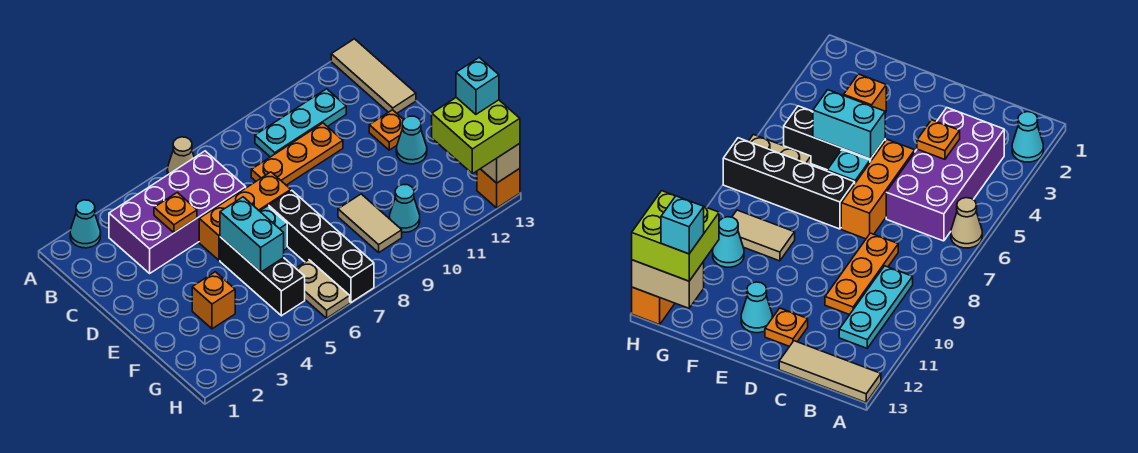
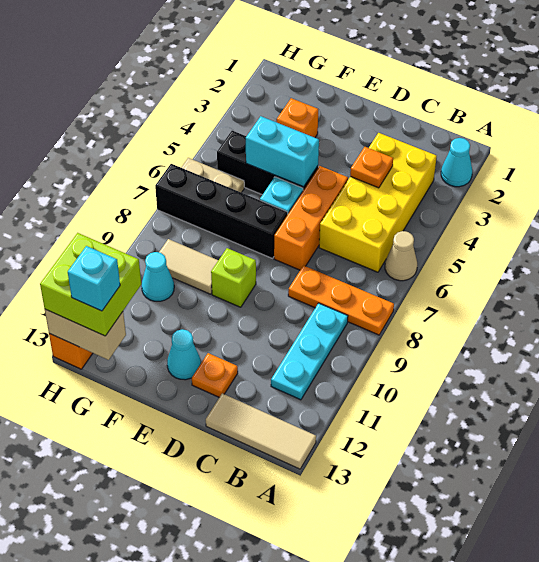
purple brick B3:C6 level 1 -> yellow brick B3:C6 level 1
orange plate C8:C10 level 1 -> orange plate A8:C8 level 1
none -> lime brick E9 level 1

